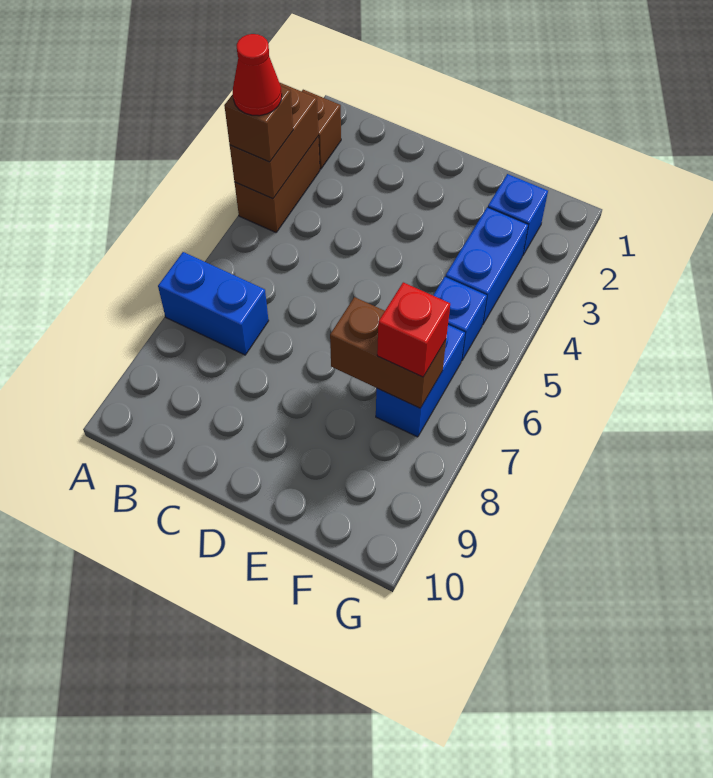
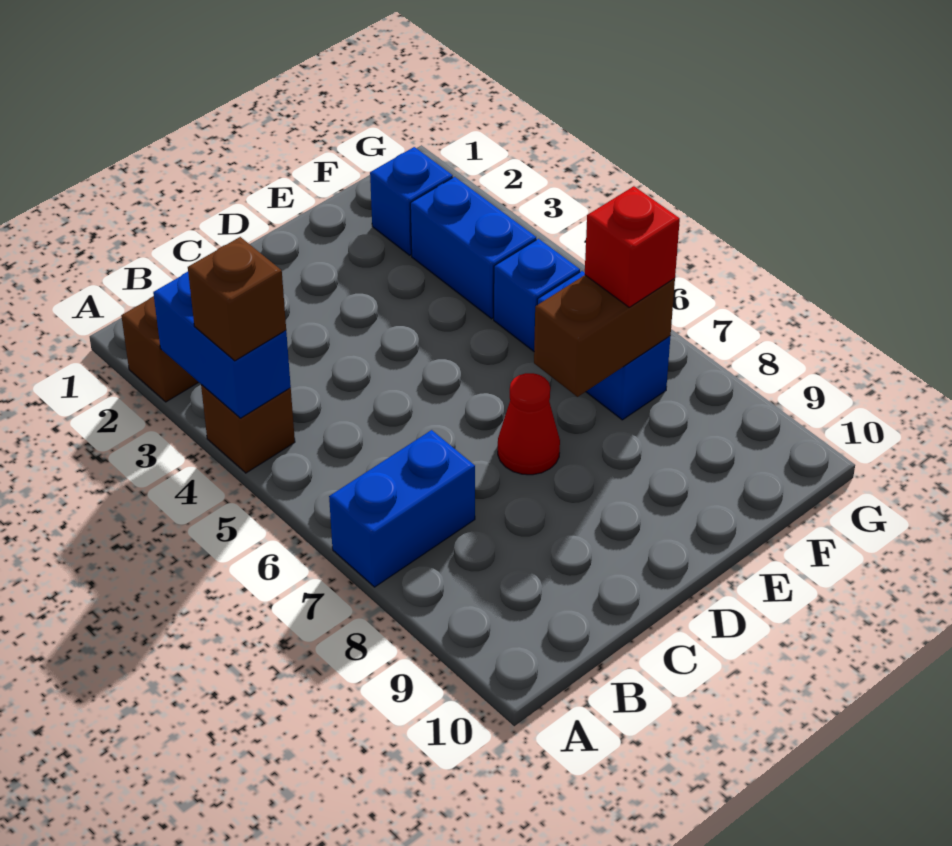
brown brick A3:A4 level 1 -> brown brick A4 level 1
brown brick A3:A4 level 2 -> blue brick A3:A4 level 2
red cone A4 level 4 -> red cone D7 level 1

